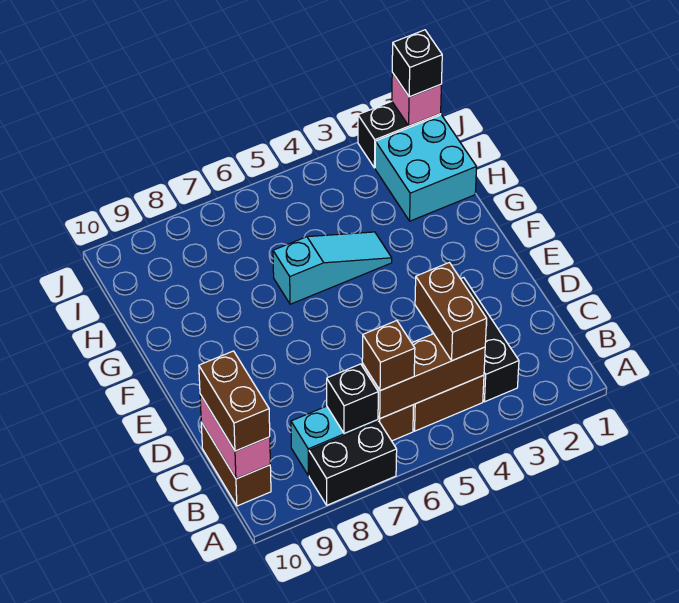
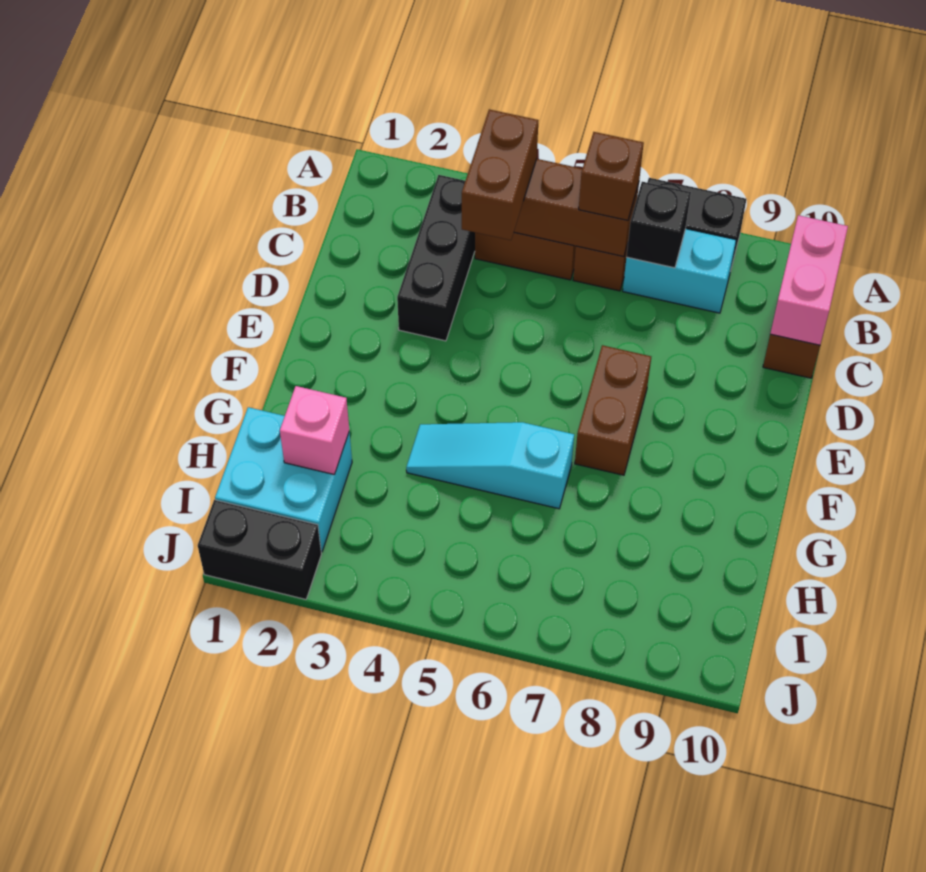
brown brick B10:C10 level 3 -> brown brick E7:F7 level 1
pink brick J1 level 2 -> pink brick H2 level 2
black brick J1 level 3 -> none

